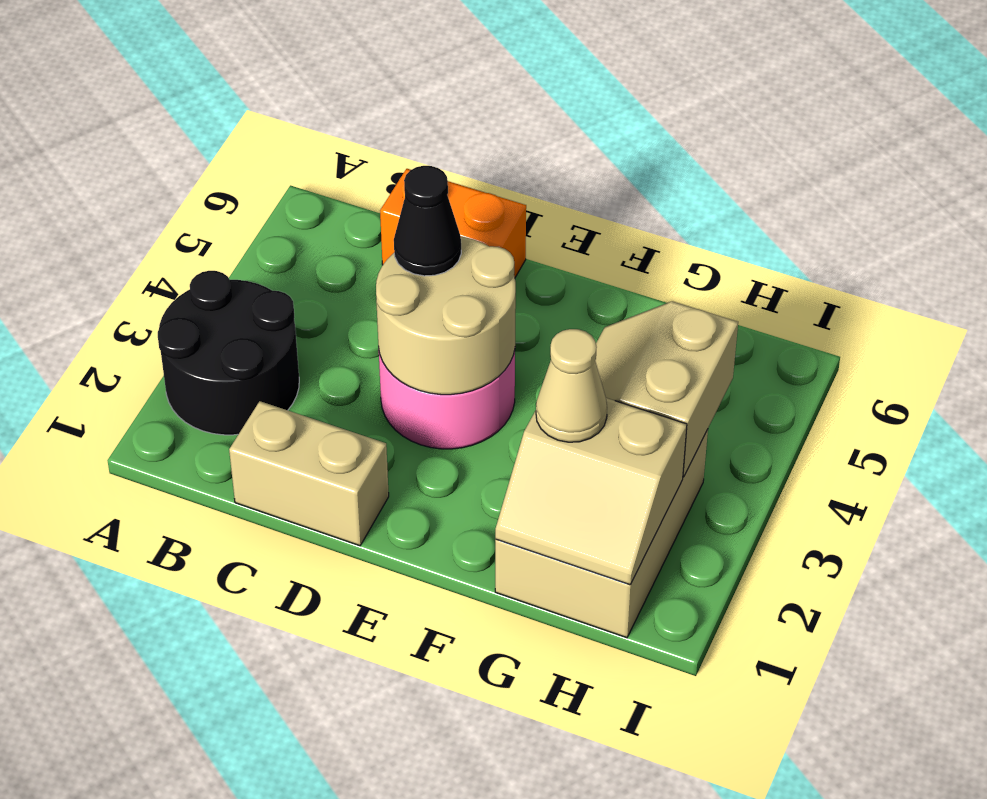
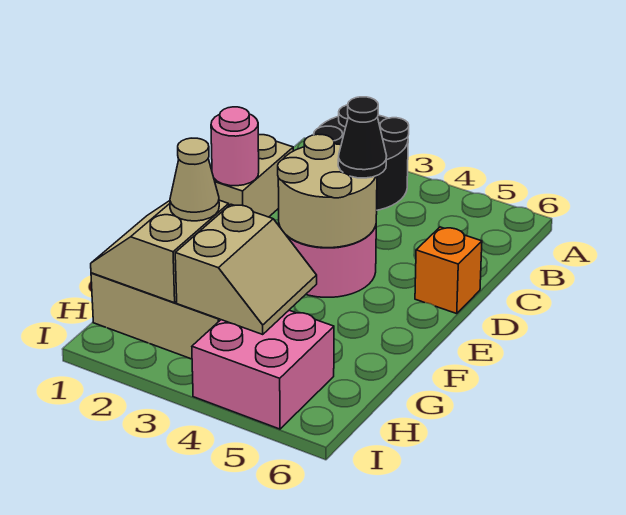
orange brick C6:D6 level 1 -> orange brick D6 level 1
none -> pink round brick D1 level 2
tan slope G3:H4 level 2 top H -> tan slope G3:H4 level 2 top 3
none -> pink brick H4:I5 level 1

